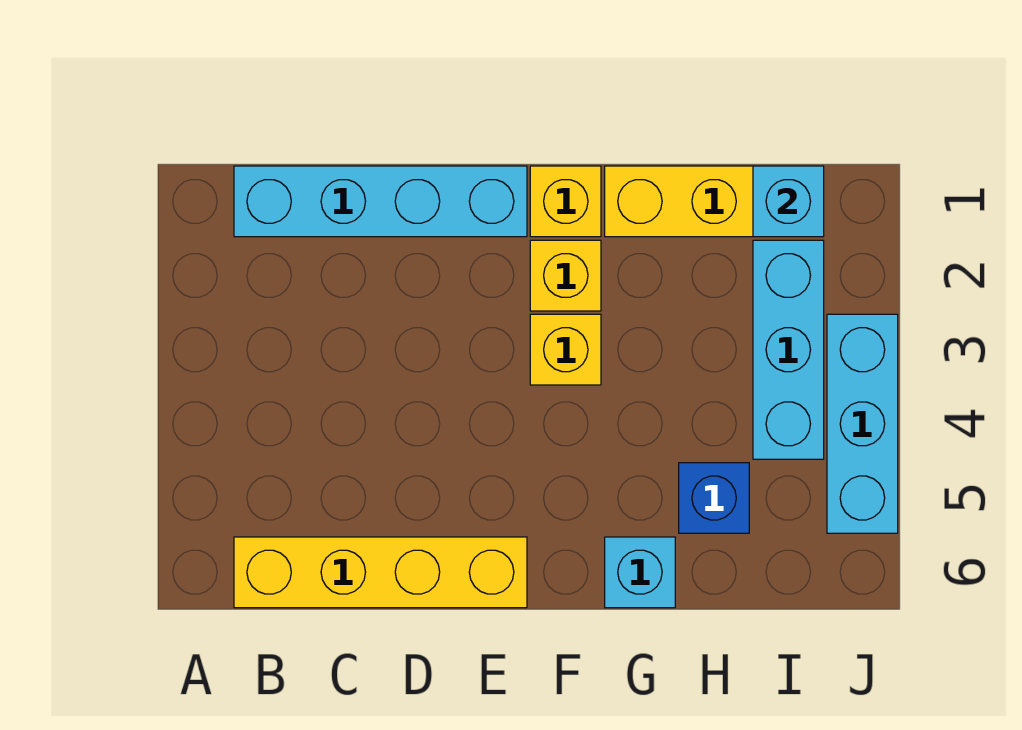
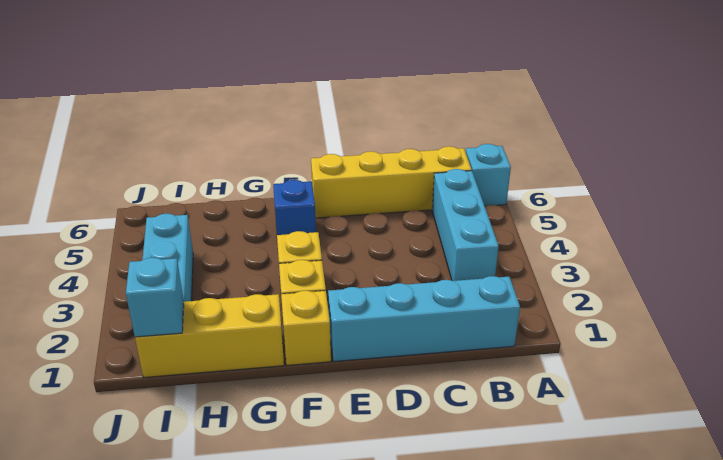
cyan brick G6 level 1 -> cyan brick A6 level 1
blue brick H5 level 1 -> blue brick F5 level 1
cyan brick J3:J5 level 1 -> cyan brick B3:B5 level 1

